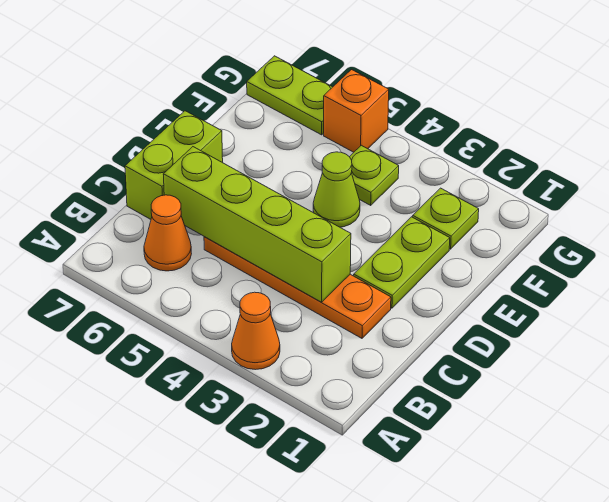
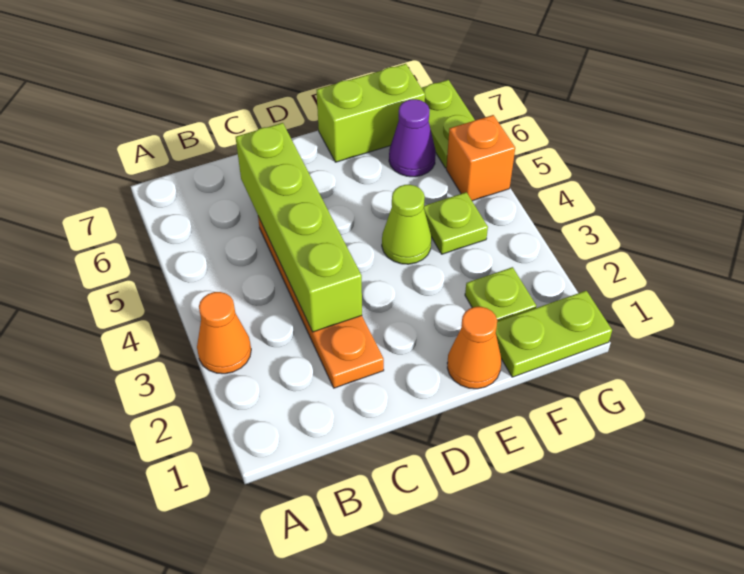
orange cone B6 level 1 -> orange cone E1 level 1
lime brick C7:D7 level 1 -> lime brick E7:F7 level 1
lime plate D2:E2 level 1 -> lime plate F1:G1 level 1
none -> purple cone F6 level 1

